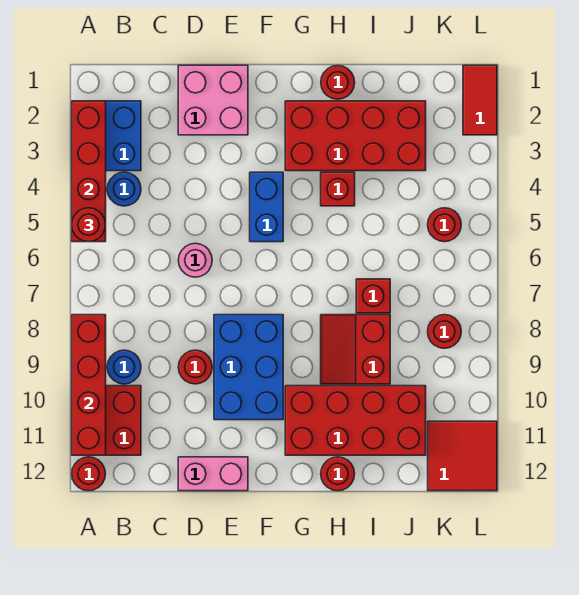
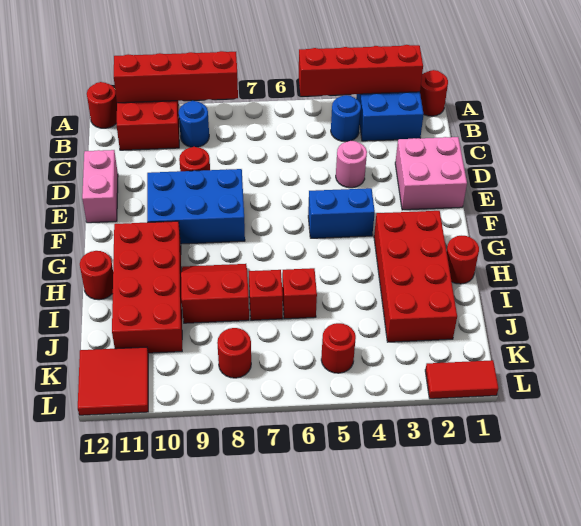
red round brick A5 level 3 -> red round brick A1 level 1
pink round brick D6 level 1 -> pink round brick D4 level 1
red brick H4 level 1 -> red brick I6 level 1

